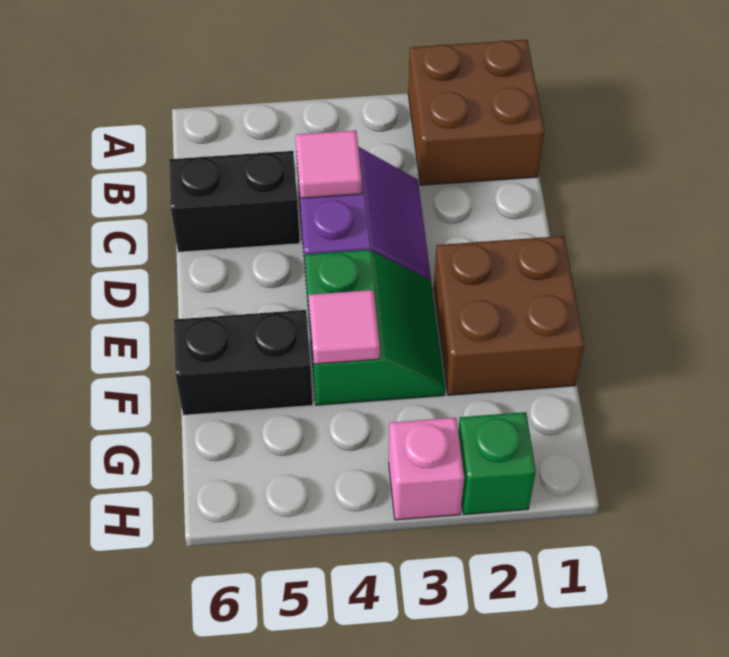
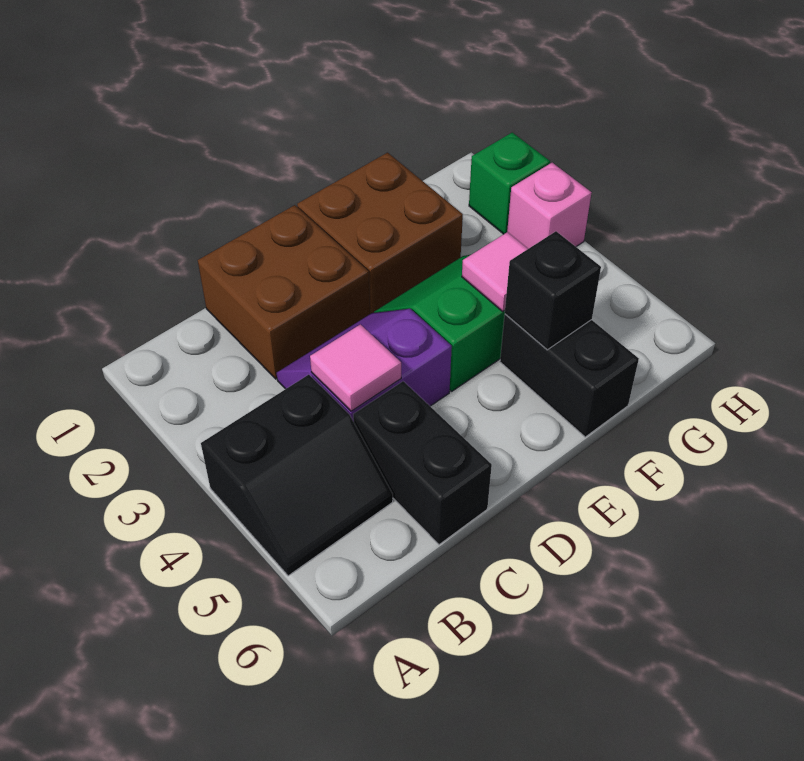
brown brick A1:B2 level 1 -> brown brick C1:D2 level 1
none -> black slope A4:B5 level 1 top 4
none -> black brick F5 level 2

